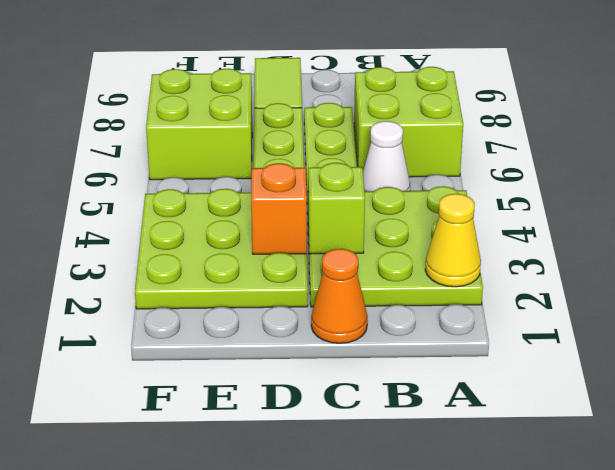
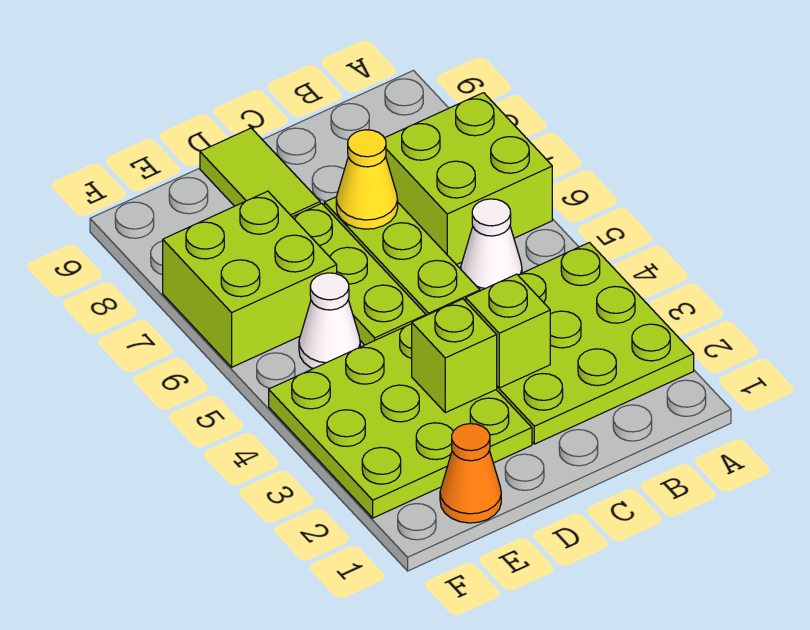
yellow cone A2 level 2 -> yellow cone C7 level 2
orange cone C1 level 1 -> orange cone E1 level 1
orange brick D3 level 2 -> lime brick D3 level 2
none -> white cone E5 level 1

